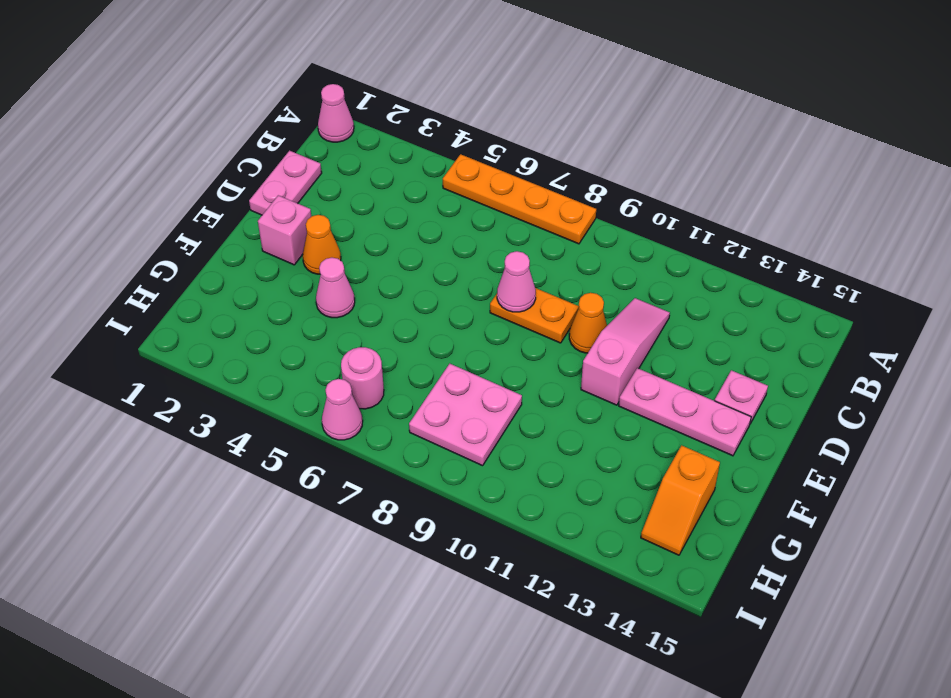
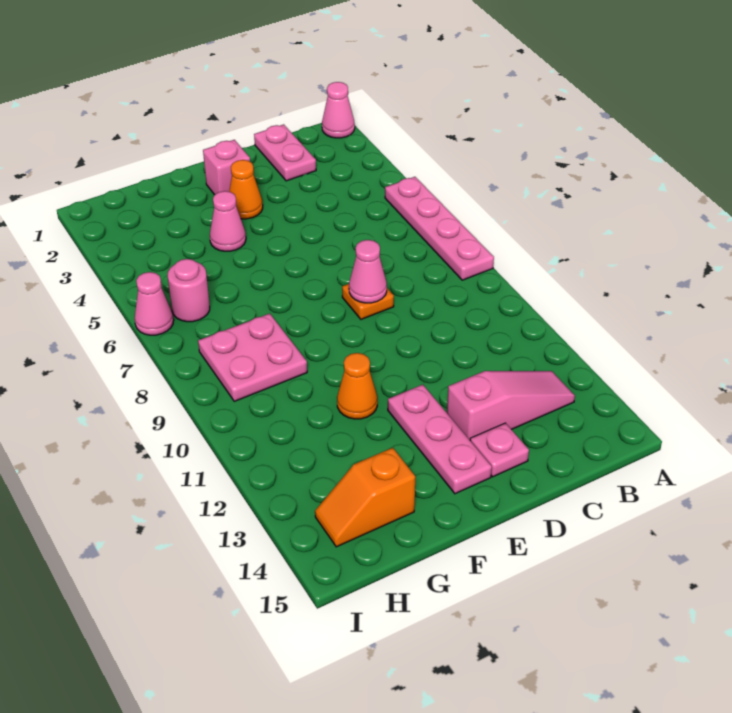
orange plate A5:A8 level 1 -> pink plate A5:A8 level 1
pink plate C1:D1 level 1 -> pink plate C1:C2 level 1
pink slope C11:E11 level 1 top E -> pink slope B13:D13 level 1 top D
orange plate D8:D9 level 1 -> orange plate D8 level 1
orange cone D10 level 1 -> orange cone F11 level 1

